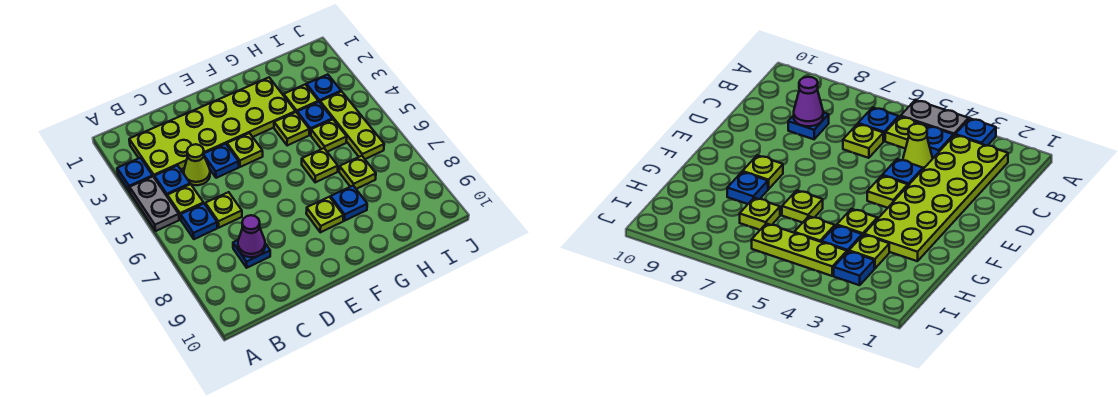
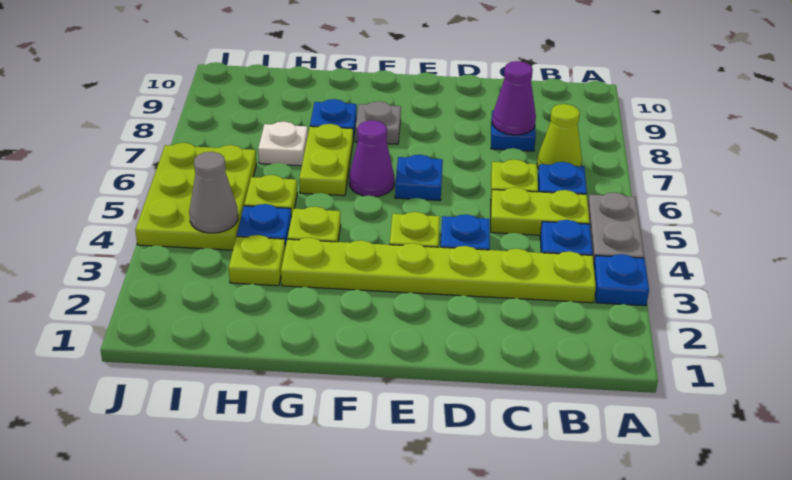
lime plate B2:G3 level 1 -> lime plate B3:G3 level 1
lime plate B5 level 1 -> lime plate B5:C5 level 1
lime cone C4 level 1 -> lime cone B7 level 1
none -> purple cone F6 level 1
lime plate F8 level 1 -> grey plate F8 level 1
lime plate G6 level 1 -> lime plate G6:G7 level 1
lime plate H7 level 1 -> white plate H7 level 1
blue plate I3 level 1 -> blue plate E6 level 1
lime plate I4:I6 level 1 -> lime plate I4:J6 level 1
none -> grey cone I4 level 2

